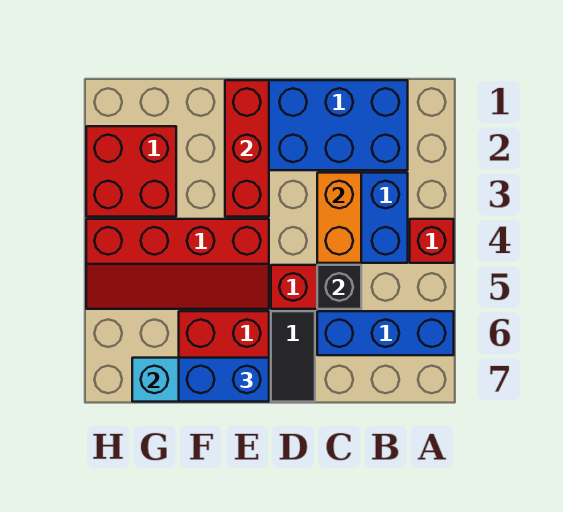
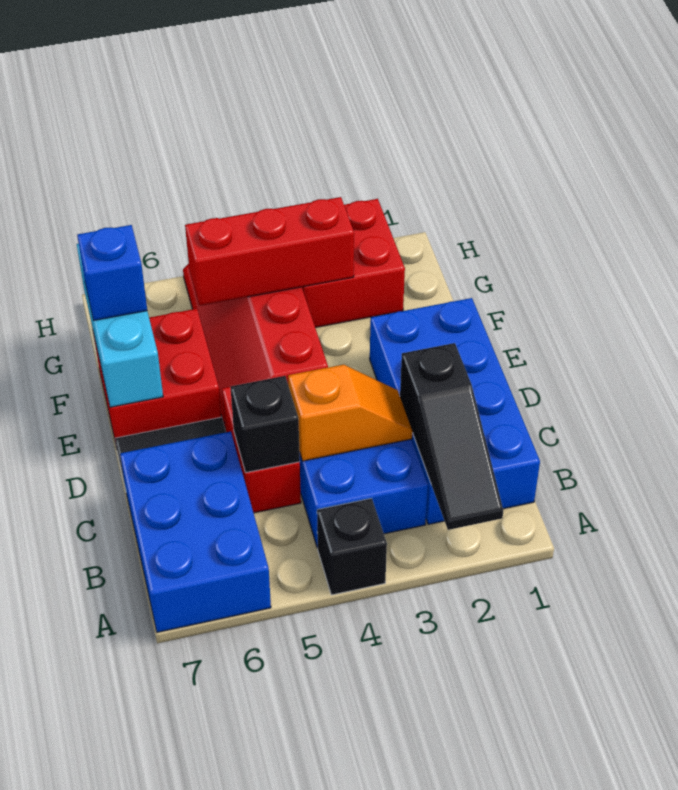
none -> black slope A2:C2 level 2 top C
red brick A4 level 1 -> black brick A4 level 1
blue brick A6:C6 level 1 -> blue brick A6:C7 level 1
orange brick C3:C4 level 2 -> orange slope C3:C4 level 2 top 4
red brick E1:E3 level 2 -> red brick G3:G5 level 2
blue brick E7:F7 level 3 -> blue brick F7 level 3

